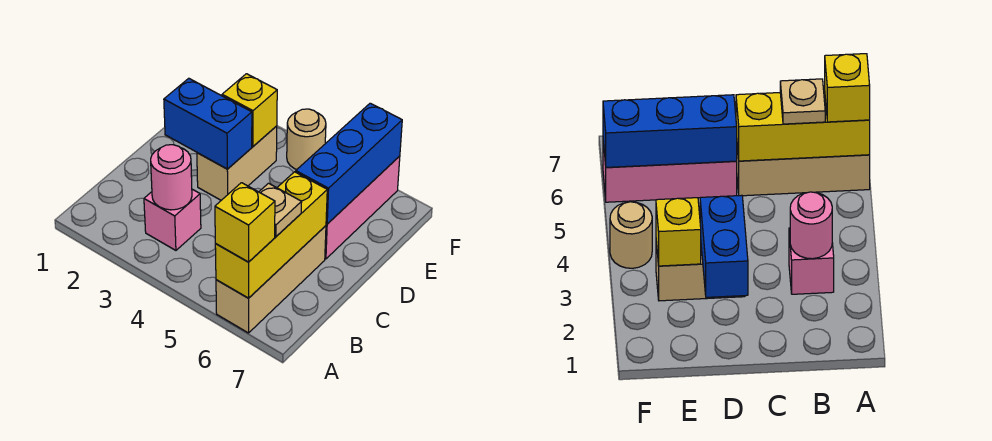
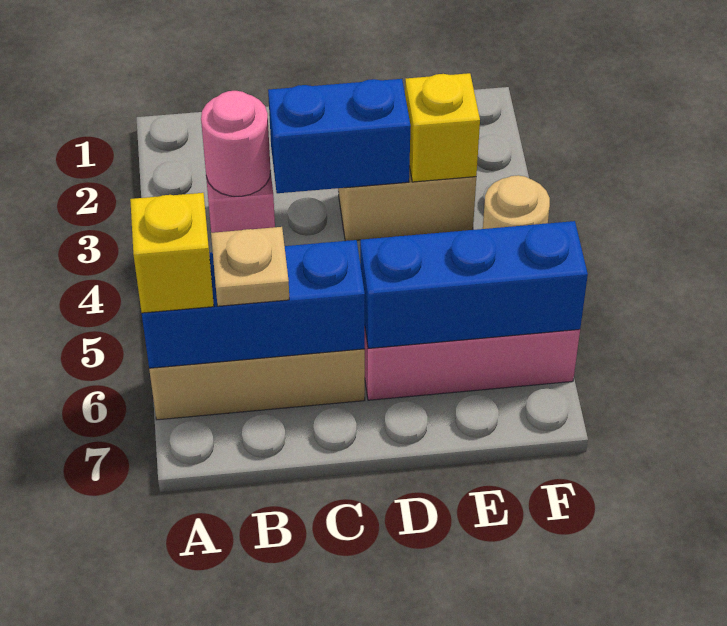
yellow brick A6:C6 level 2 -> blue brick A6:C6 level 2
blue brick D2:D3 level 2 -> blue brick C3:D3 level 2

